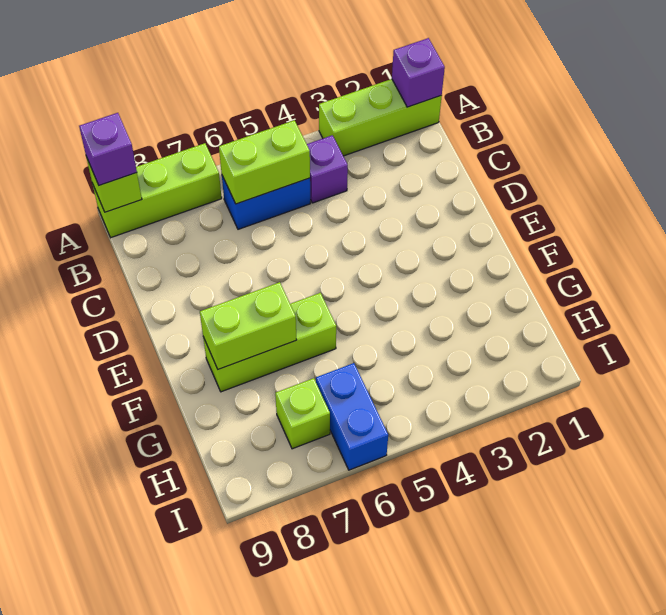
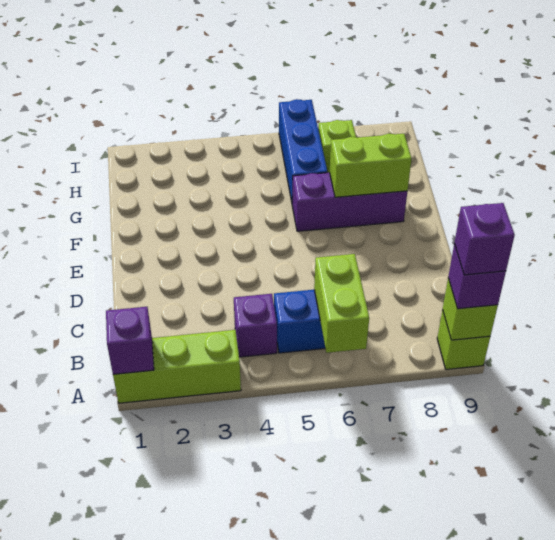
lime brick A7:A9 level 1 -> lime brick A9 level 1
none -> purple brick A9 level 4
lime brick B5:B6 level 2 -> lime brick A6:B6 level 2
lime brick F6:F8 level 1 -> purple brick F6:F8 level 1
blue brick H6:I6 level 1 -> blue brick G6:I6 level 1

